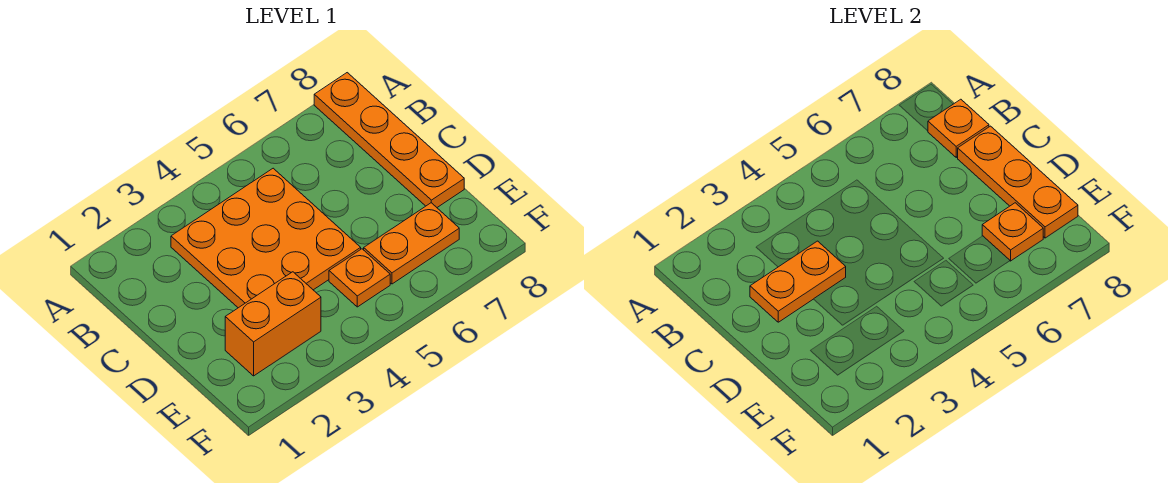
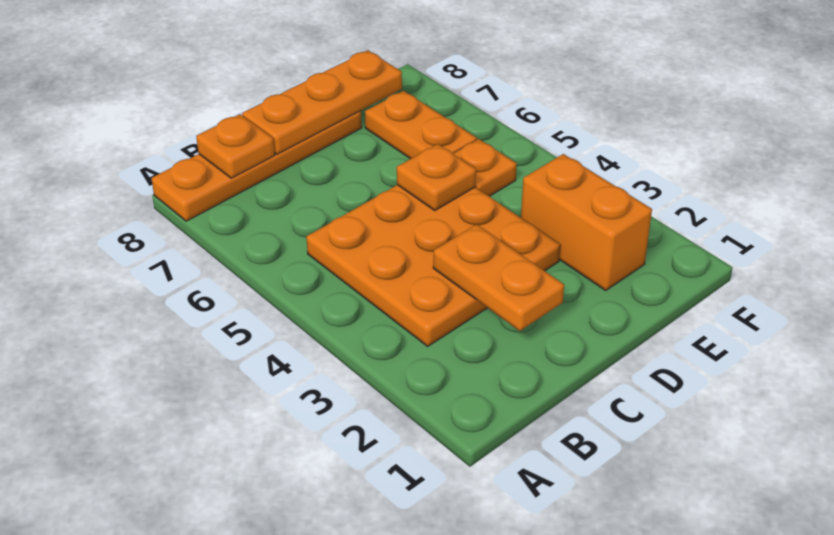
orange plate E7 level 2 -> orange plate D5 level 2

